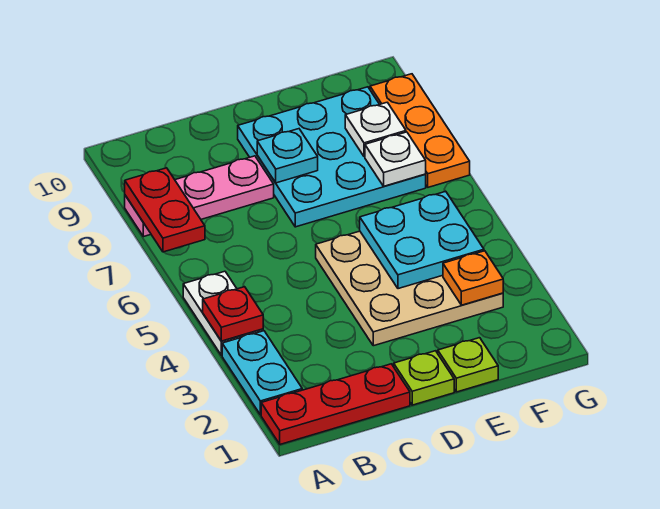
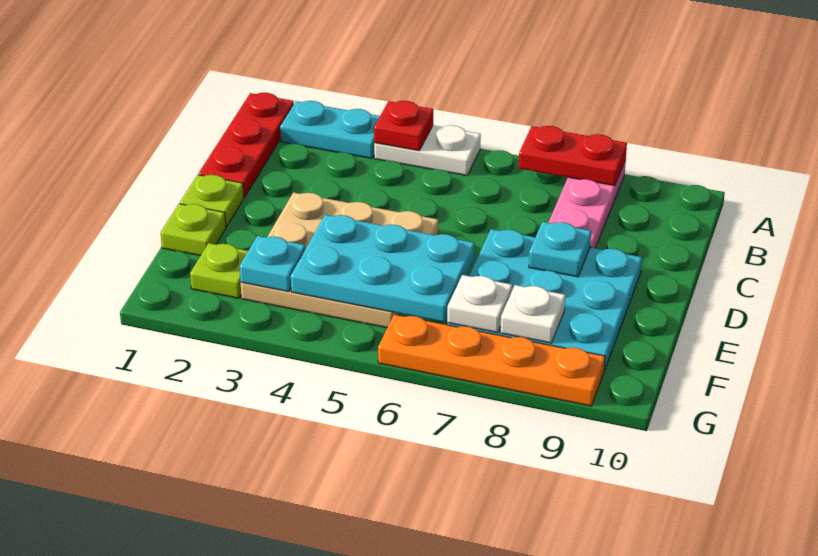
cyan plate E4:F5 level 2 -> cyan plate E4:F6 level 2
none -> lime plate F2 level 1
orange plate F3 level 2 -> cyan plate F3 level 2
orange plate G7:G9 level 1 -> orange plate G6:G9 level 1

